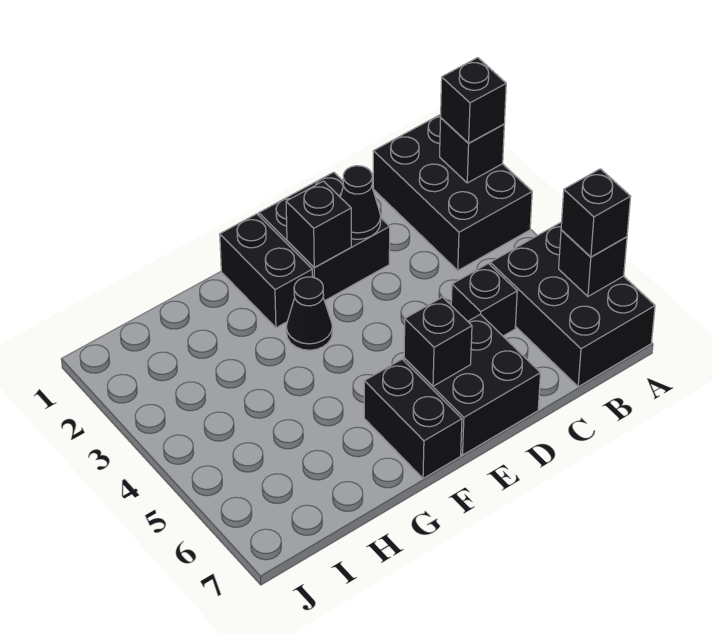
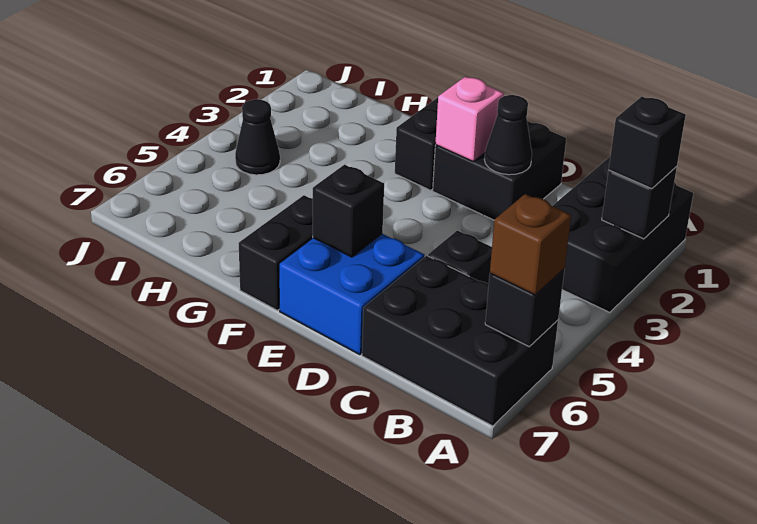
black brick A5:B7 level 1 -> black brick A6:C7 level 1
black brick A6 level 3 -> brown brick A6 level 3
black brick D6:E7 level 1 -> blue brick D6:E7 level 1
black brick E2 level 2 -> pink brick E2 level 2
black cone F3 level 1 -> black cone I4 level 1

